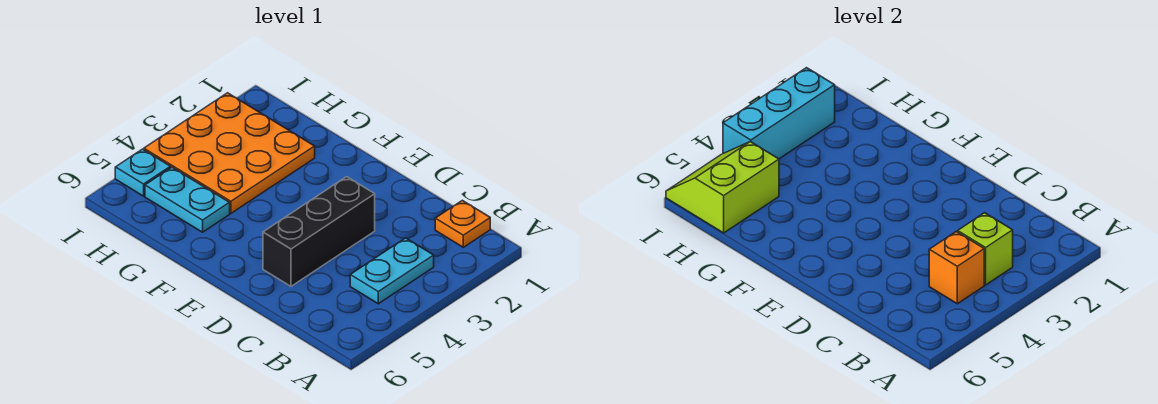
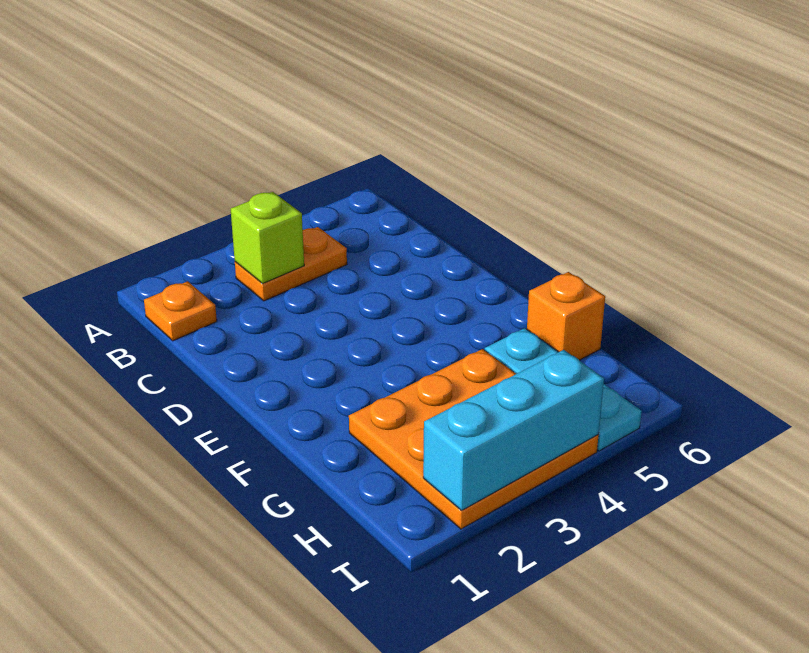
cyan plate B3:B4 level 1 -> orange plate B3:B4 level 1
orange brick B4 level 2 -> orange brick G6 level 1
black brick D3:D5 level 1 -> none
lime slope H5:I6 level 2 top H -> none

